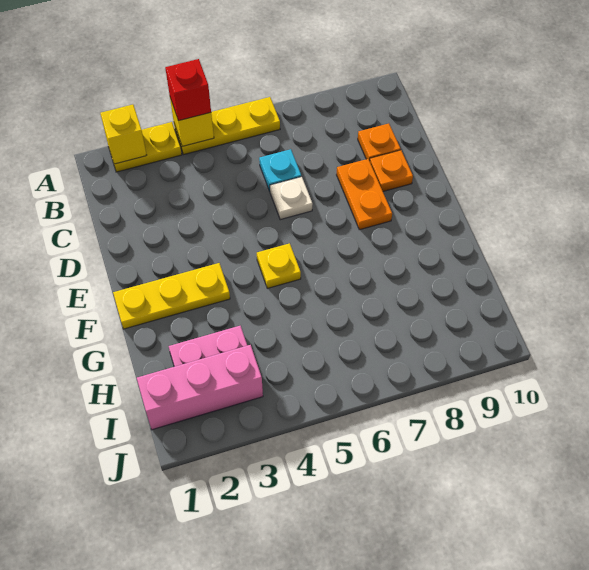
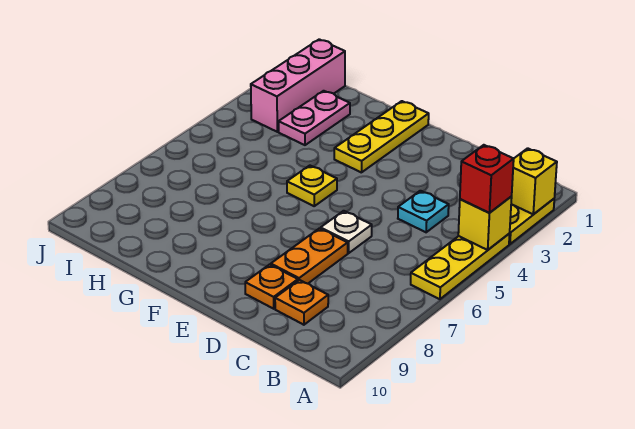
cyan plate C6 level 1 -> cyan plate C4 level 1
orange plate D8:E8 level 1 -> orange plate D7:D8 level 1

